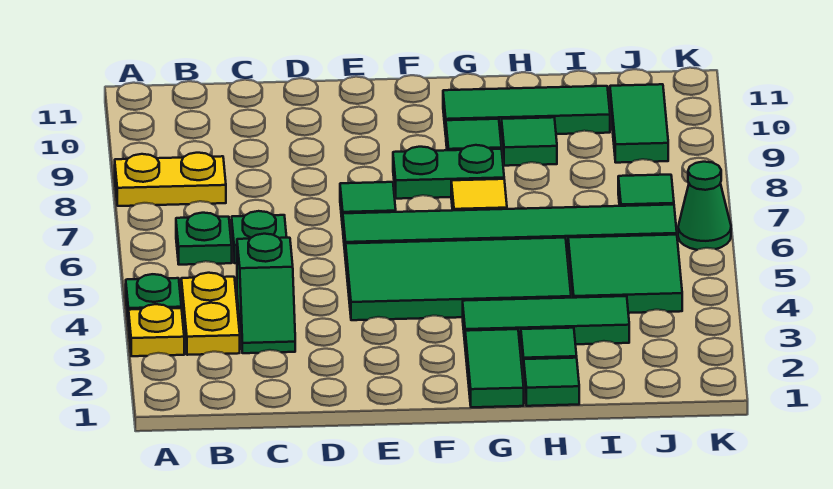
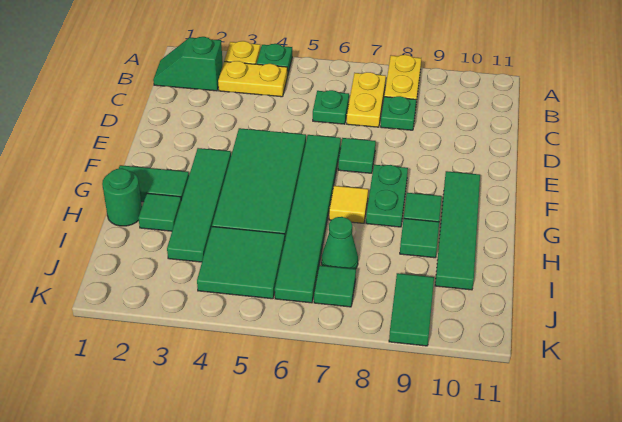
green plate B6 level 1 -> green plate C8 level 1
none -> yellow plate B7:C7 level 1
green slope C3:C4 level 1 top 4 -> green slope B1:B2 level 1 top 2
green tile G3:I3 level 1 -> green tile F3:I3 level 1
green tile G10:I10 level 1 -> green tile F10:I10 level 1
green tile H1 level 1 -> green round brick H1 level 1
green tile J9:J10 level 1 -> green tile J9:K9 level 1
green cone K6 level 1 -> green cone I7 level 1

